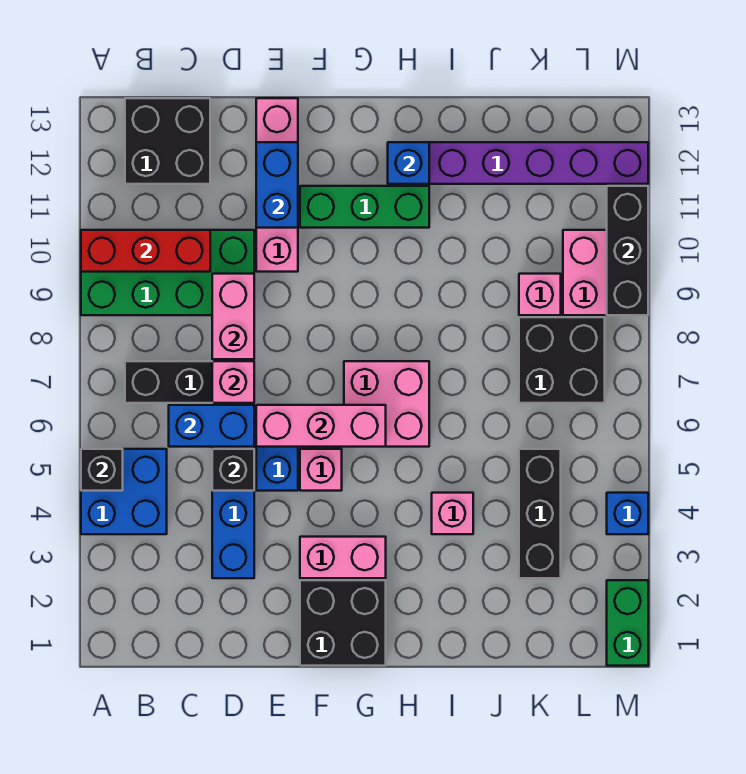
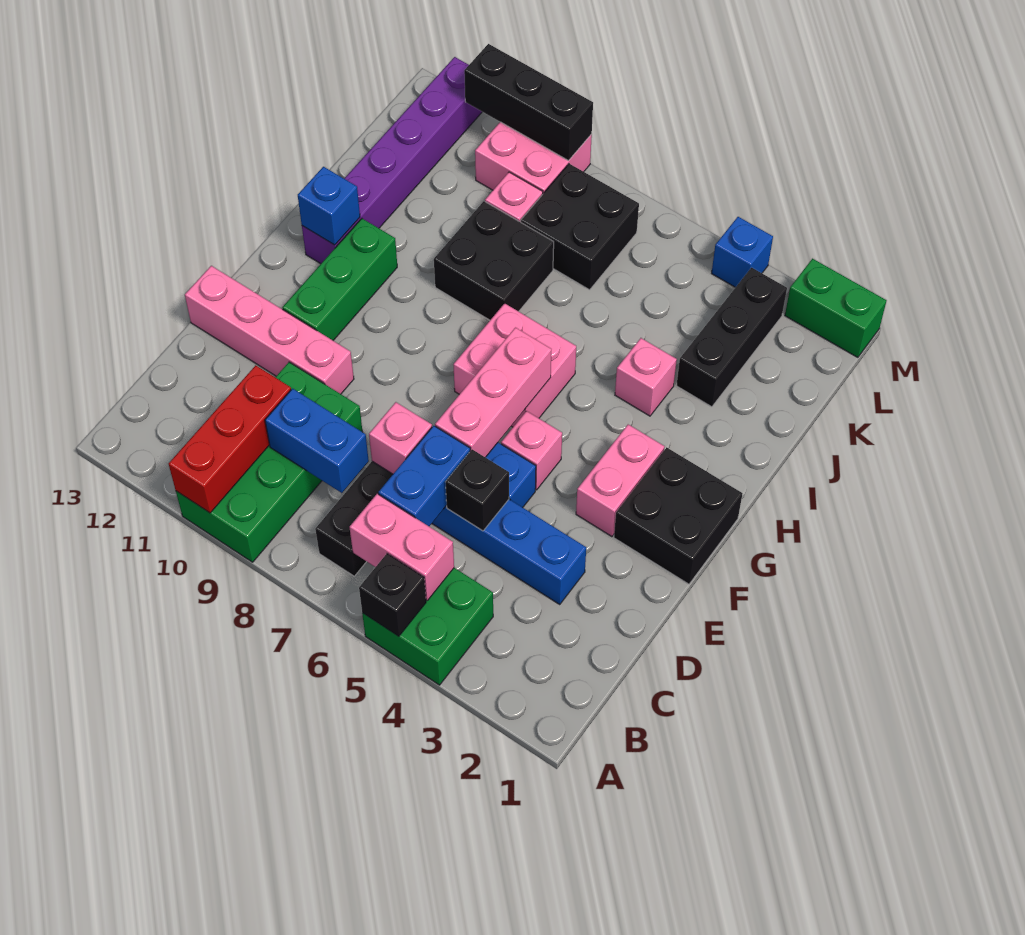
blue brick A4:B5 level 1 -> green brick A4:B5 level 1
black brick B12:C13 level 1 -> black brick I8:J9 level 1
pink brick D8:D9 level 2 -> pink brick B5:B6 level 2
blue brick E11:E12 level 2 -> blue brick C8:C9 level 2
black brick K3:K5 level 1 -> black brick J3:L3 level 1

